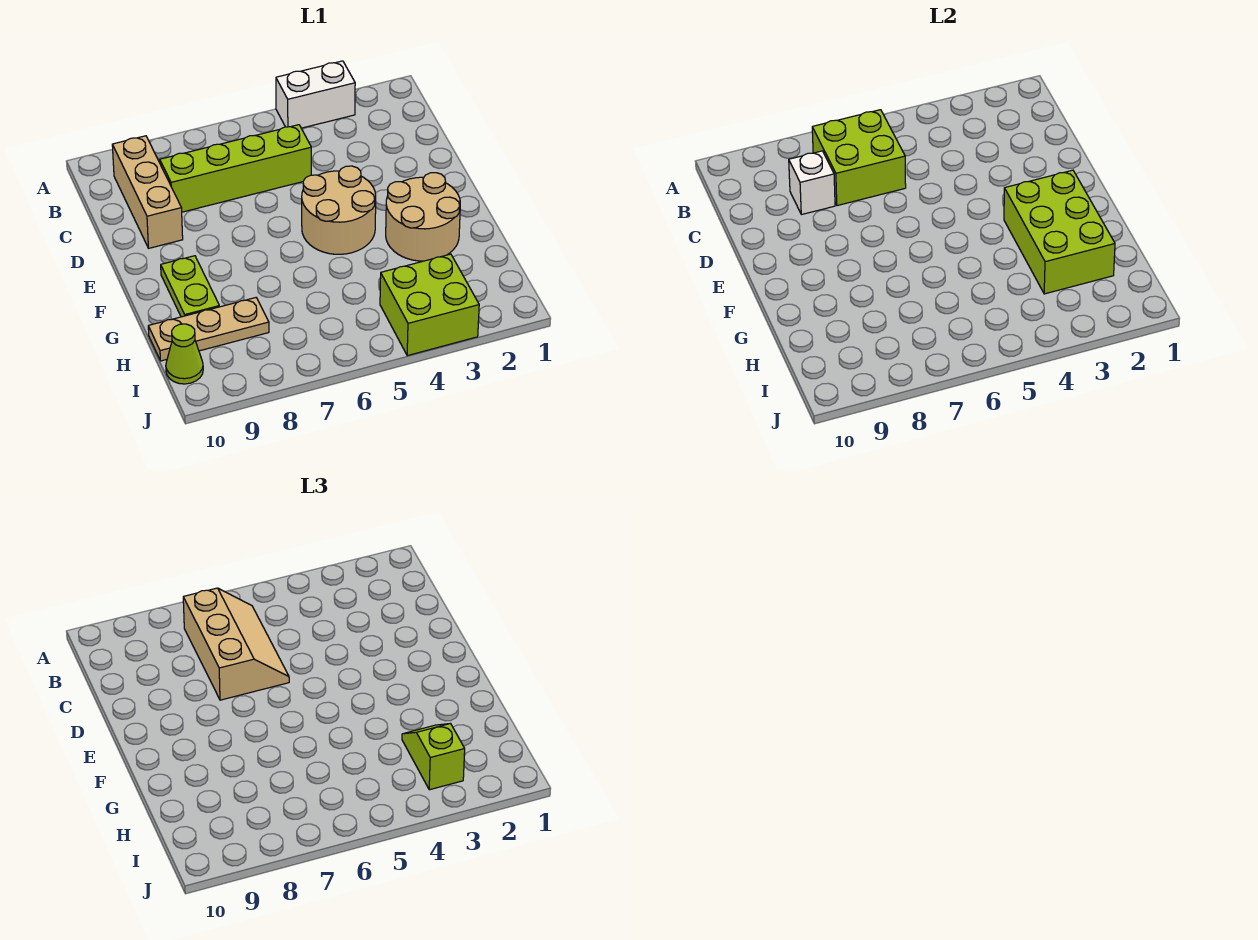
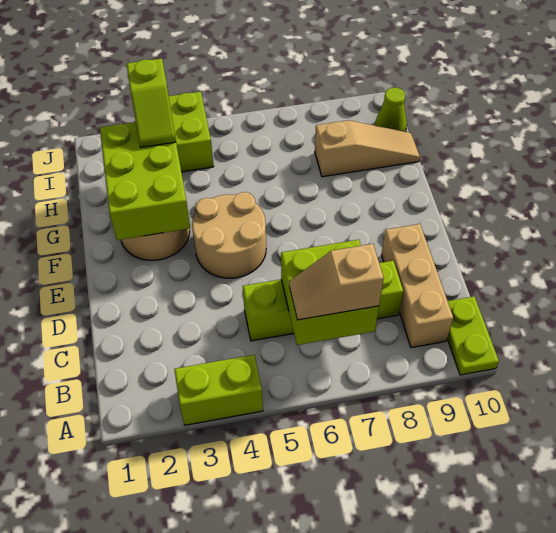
white brick A3:A4 level 1 -> lime brick A3:A4 level 1
tan slope B6:D7 level 3 top 7 -> tan slope B6:B7 level 3 top 7
white brick C8 level 2 -> none
lime plate F9:G9 level 1 -> lime plate A10:B10 level 1
tan plate H8:H10 level 1 -> tan slope H8:H10 level 1 top 8

